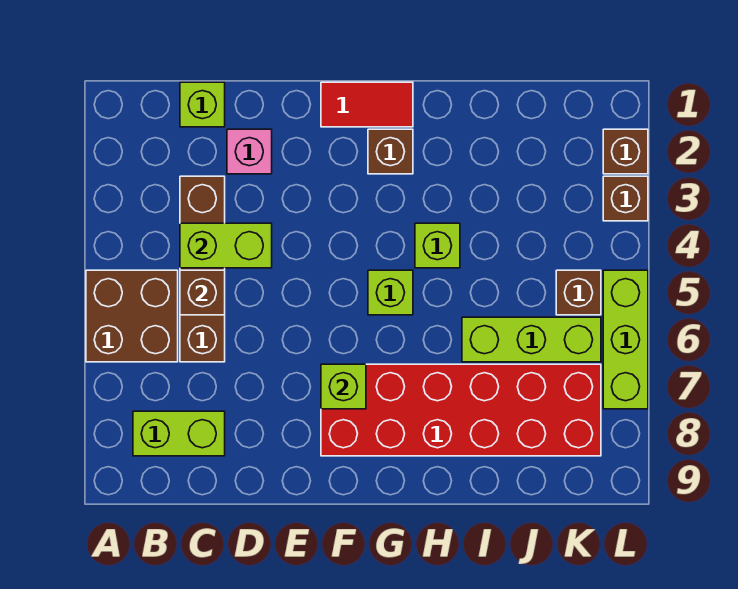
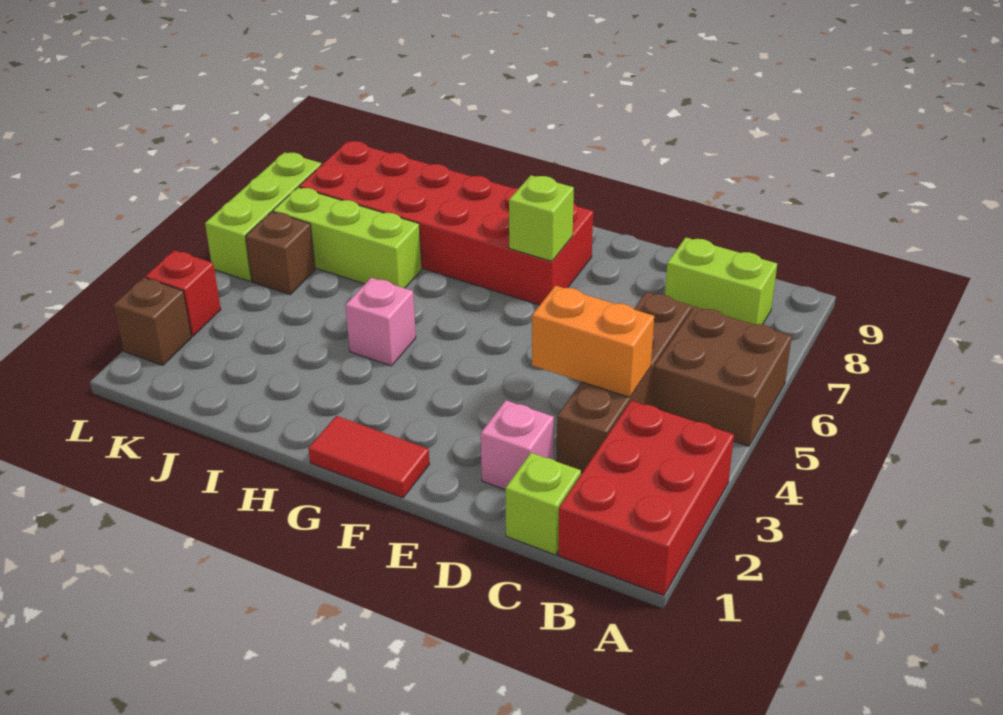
none -> red brick A1:B3 level 1
lime brick C4:D4 level 2 -> orange brick C4:D4 level 2
brown brick C5 level 2 -> none
brown brick G2 level 1 -> none
lime brick G5 level 1 -> none
lime brick H4 level 1 -> pink brick H4 level 1
brown brick L3 level 1 -> red brick L3 level 1

